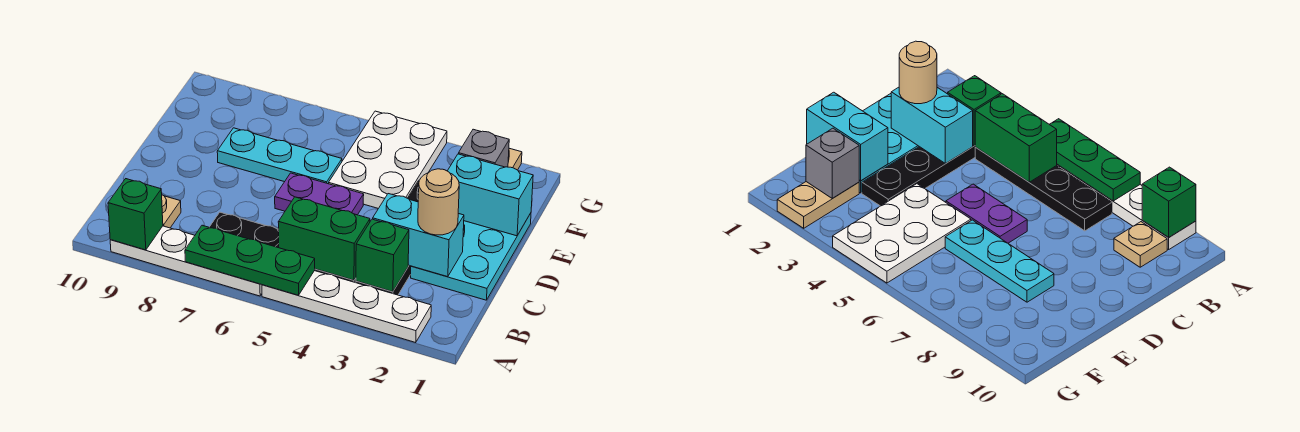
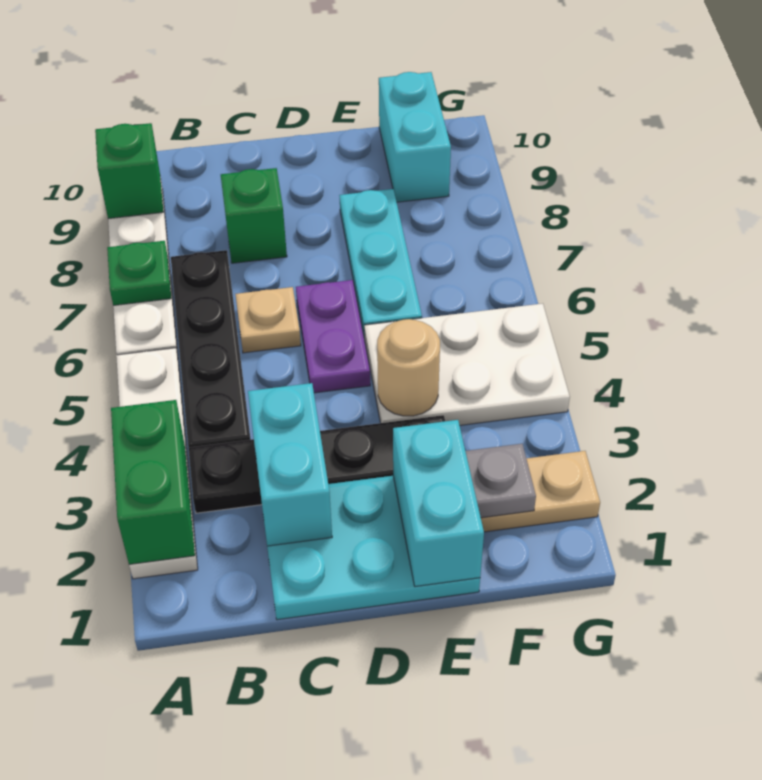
green plate A5:A7 level 2 -> green plate A7 level 2
green brick B3 level 2 -> green brick C8 level 1
green brick B4:B5 level 2 -> green brick A2:A3 level 2
tan plate B9 level 1 -> tan plate C6 level 1
tan round brick C2 level 3 -> tan round brick E4 level 2
grey brick F2 level 2 -> grey plate F2 level 2
none -> cyan brick F9:F10 level 1

